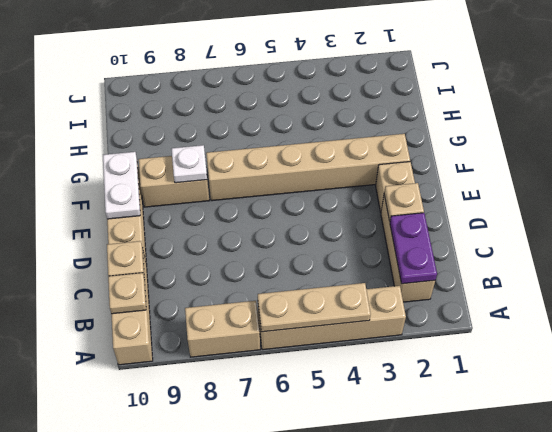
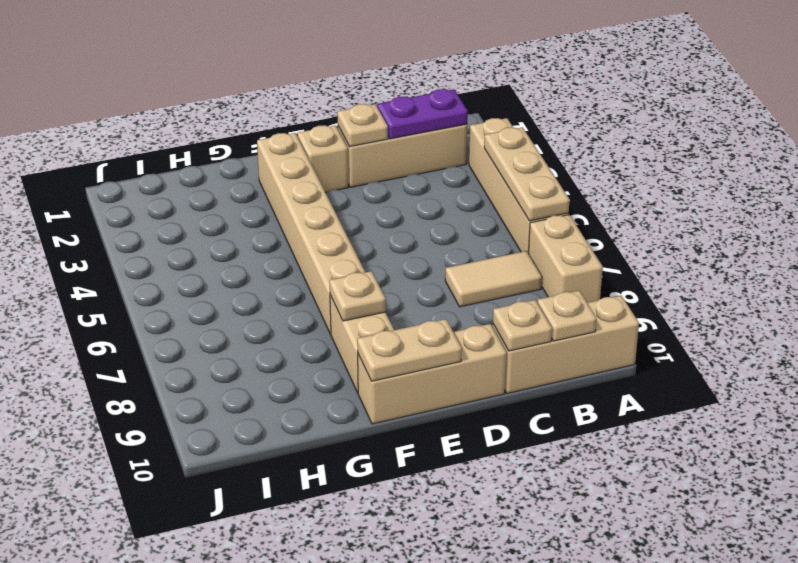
none -> tan tile B7:C7 level 1
white plate E10:F10 level 2 -> tan plate E10:F10 level 2
white plate F8 level 2 -> tan plate F8 level 2

